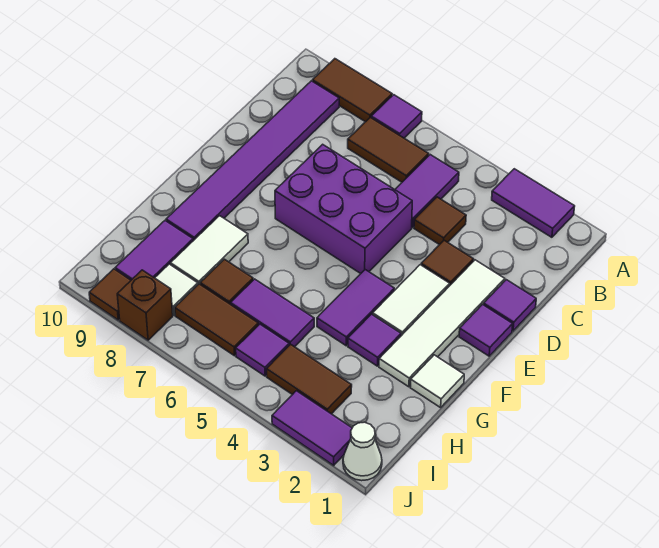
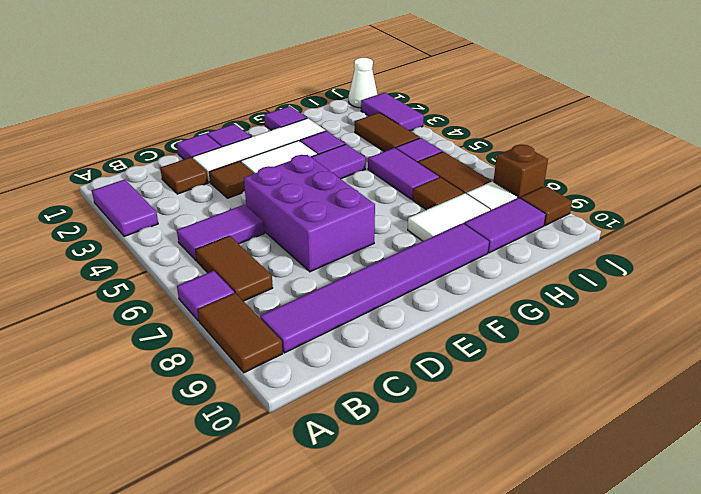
brown tile C4 level 1 -> brown tile C2 level 1
white tile G1 level 1 -> purple tile G1 level 1

